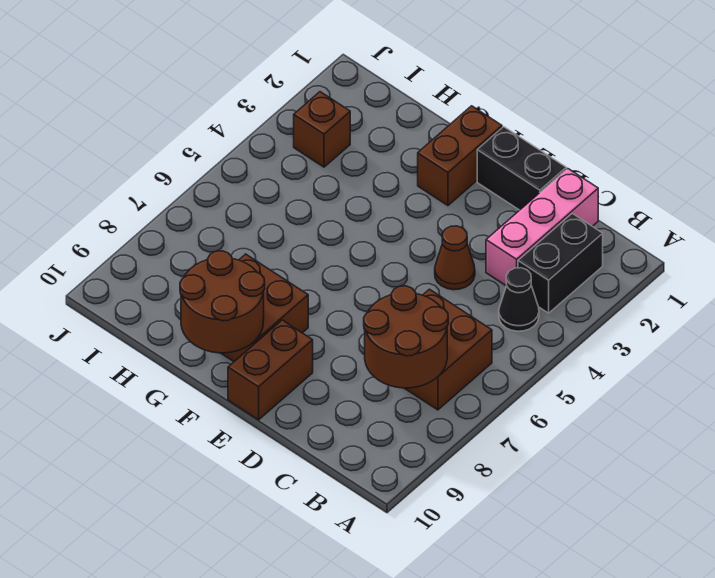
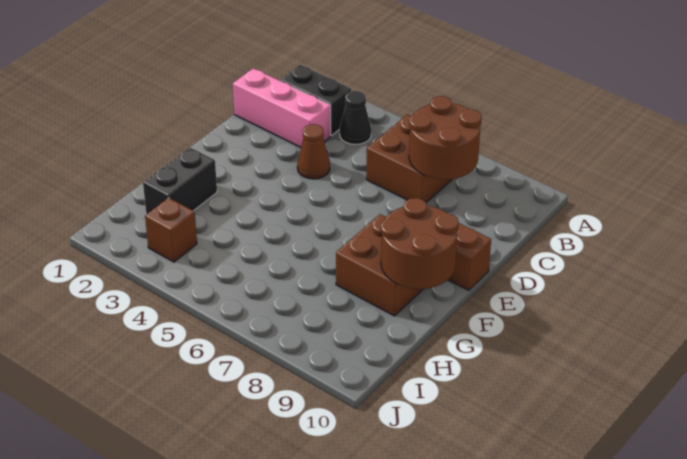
black brick D1:E1 level 1 -> black brick G2:H2 level 1
brown brick F1:F2 level 1 -> none

